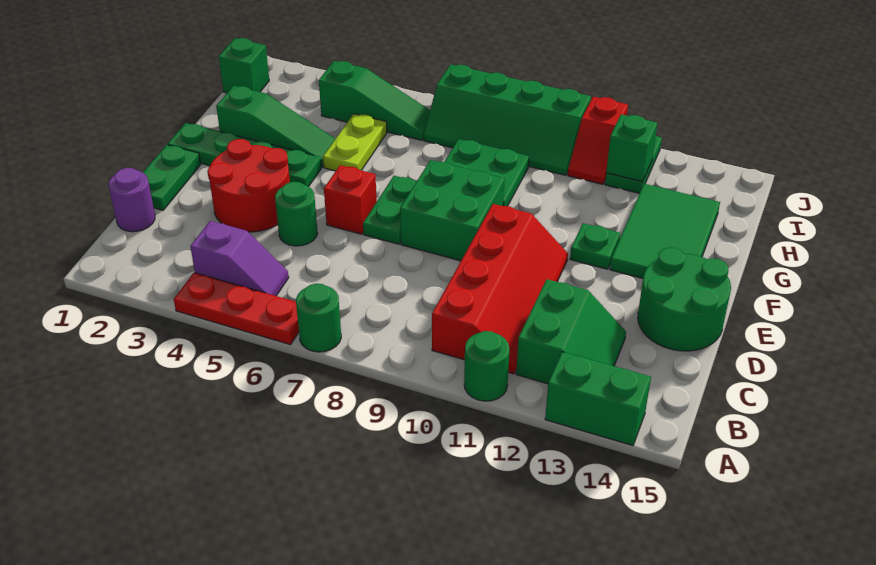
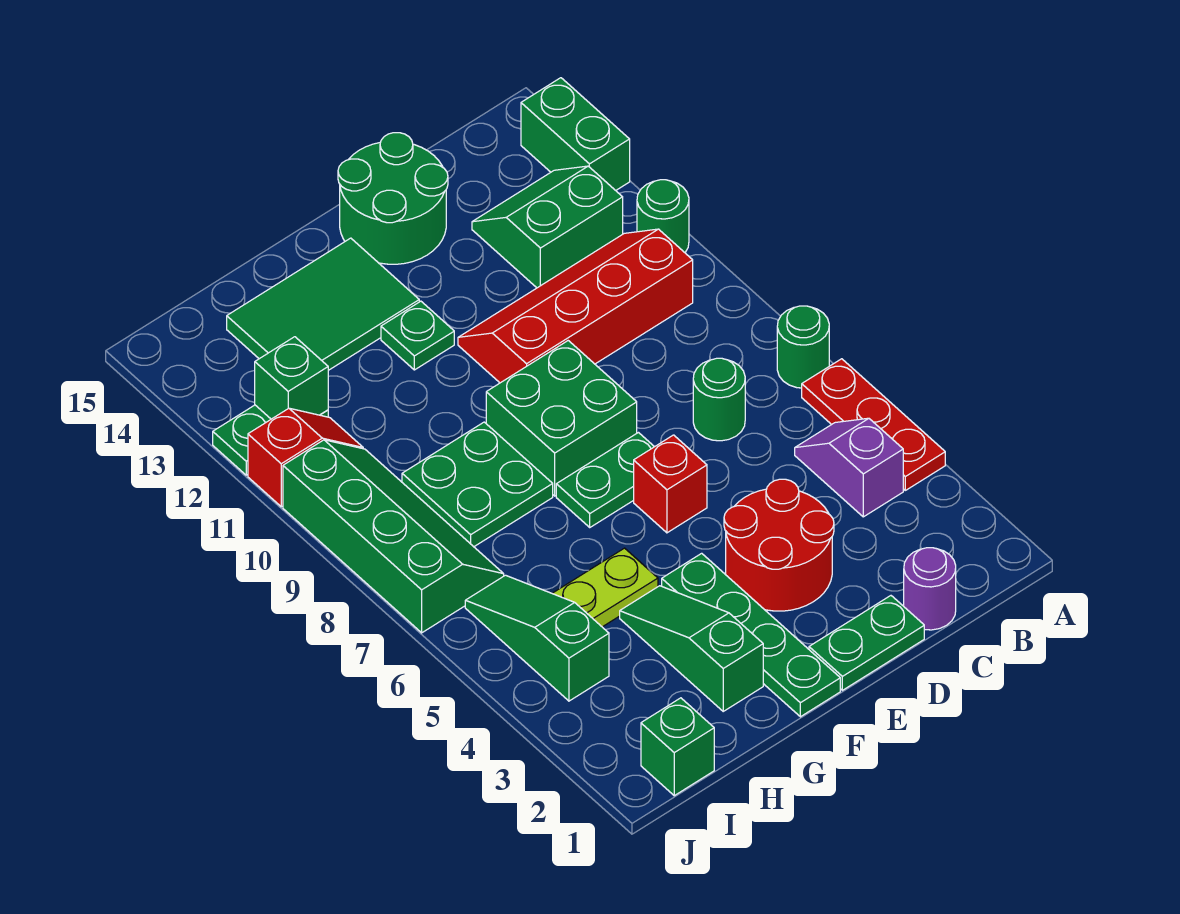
green round brick D5 level 1 -> green round brick C7 level 1

